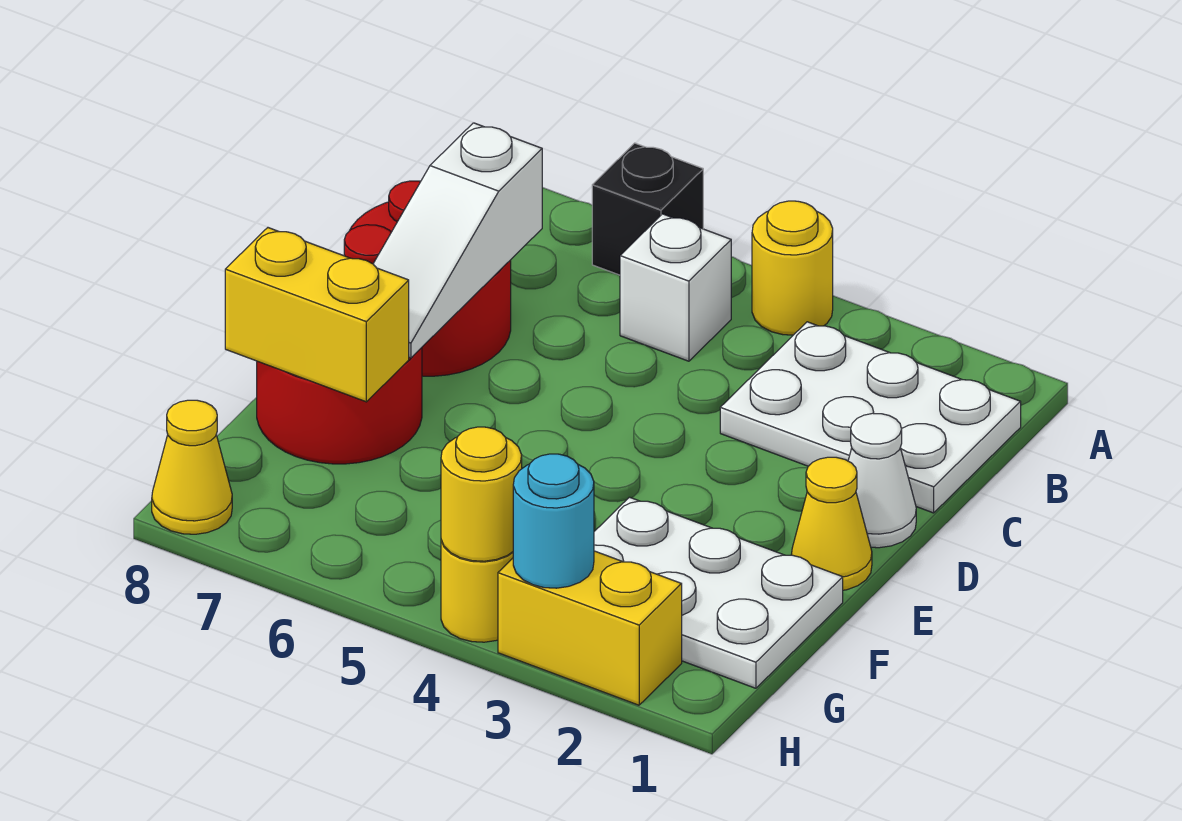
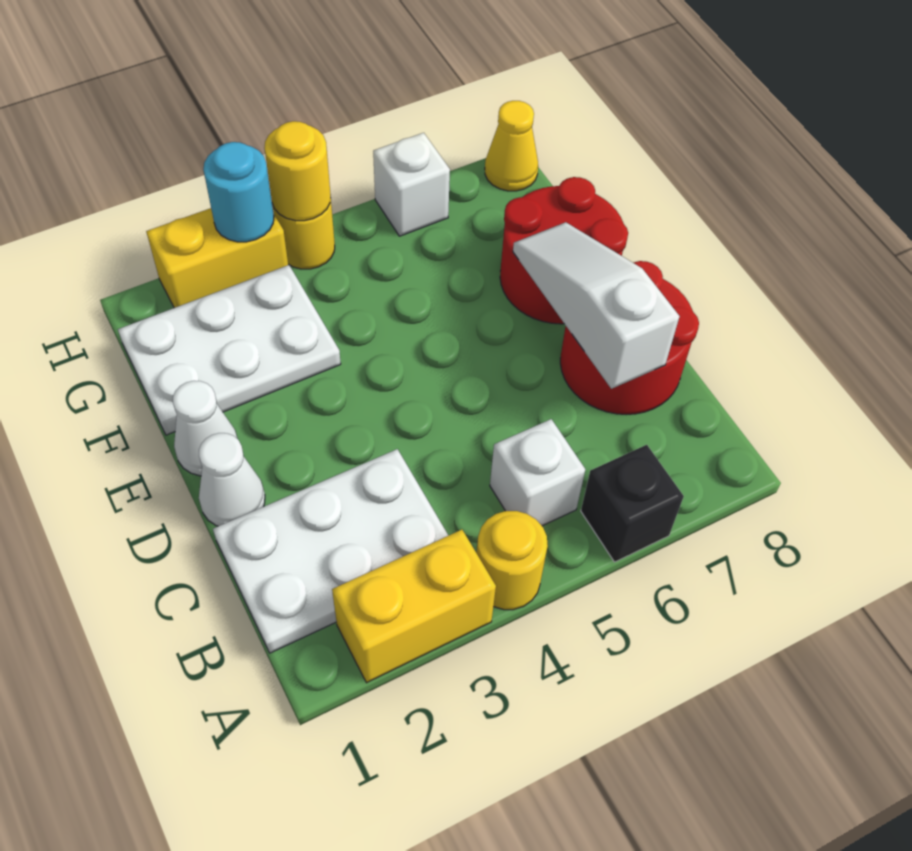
yellow cone E1 level 1 -> white cone E1 level 1
yellow brick F7:F8 level 2 -> yellow brick A2:A3 level 1
none -> white brick H6 level 1

